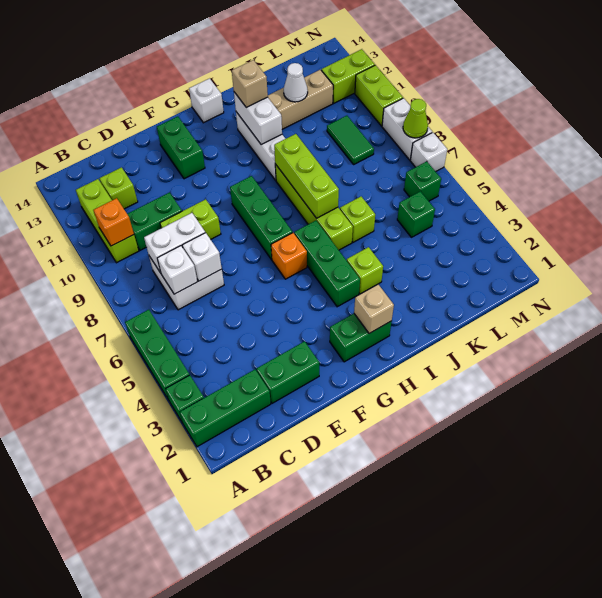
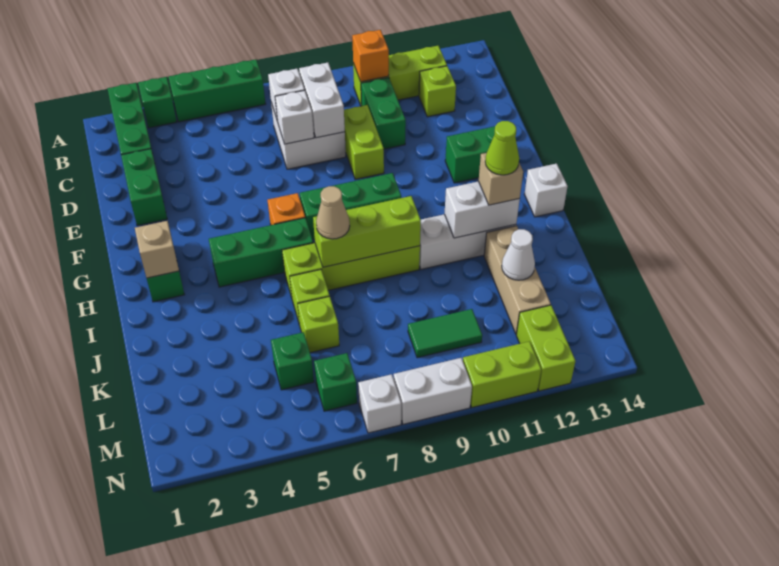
lime brick I4 level 1 -> lime brick K6 level 1
none -> tan cone I7 level 3
lime cone N8 level 2 -> lime cone I12 level 4

